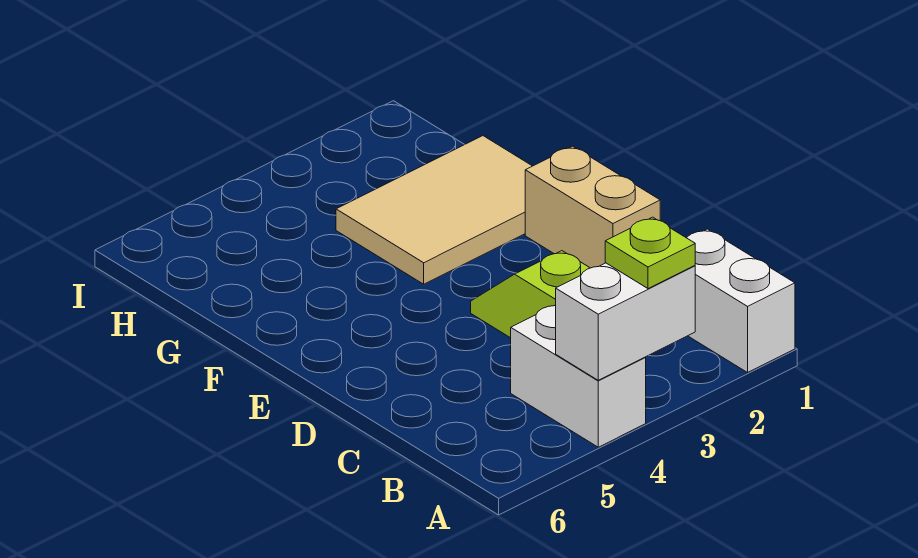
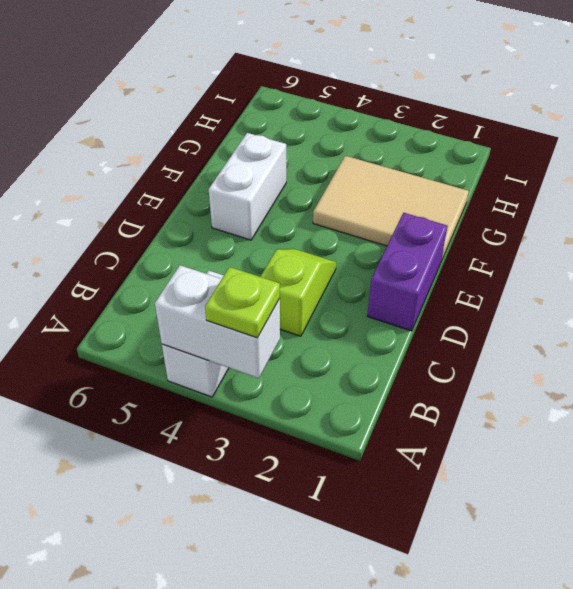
white brick A1:B1 level 1 -> white brick E5:F5 level 1
tan brick D1:E1 level 1 -> purple brick D1:E1 level 1

